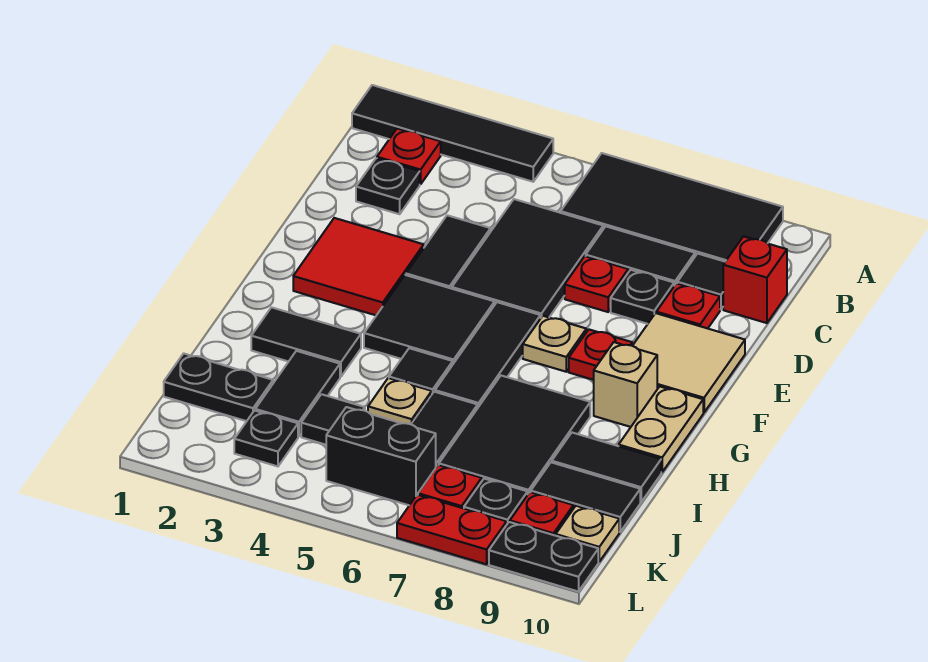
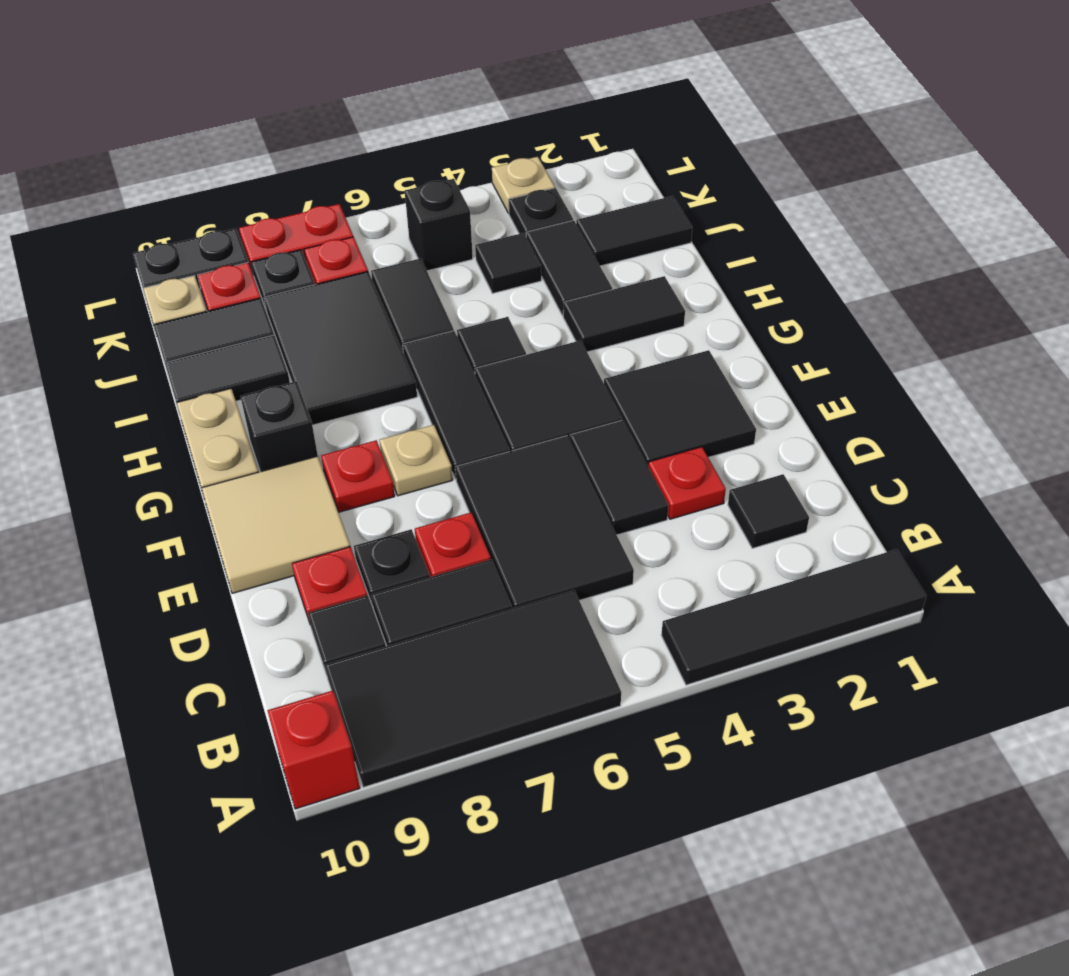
red plate B2 level 1 -> red plate D3 level 1
black plate C2 level 1 -> black tile C2 level 1
red brick C10 level 1 -> red brick A10 level 1
red tile E2:F3 level 1 -> black tile E2:F3 level 1
tan brick G9 level 1 -> black brick G9 level 1
tan plate I5 level 1 -> tan plate L3 level 1
black plate J1:J2 level 1 -> black tile J1:J2 level 1
black brick K5:K6 level 1 -> black brick K5 level 1

